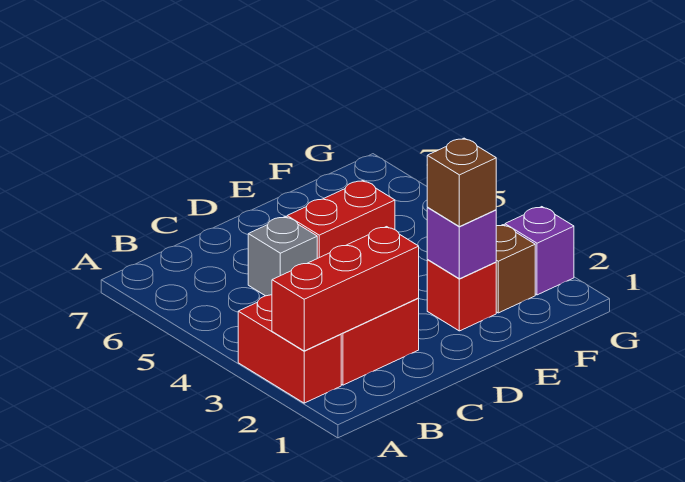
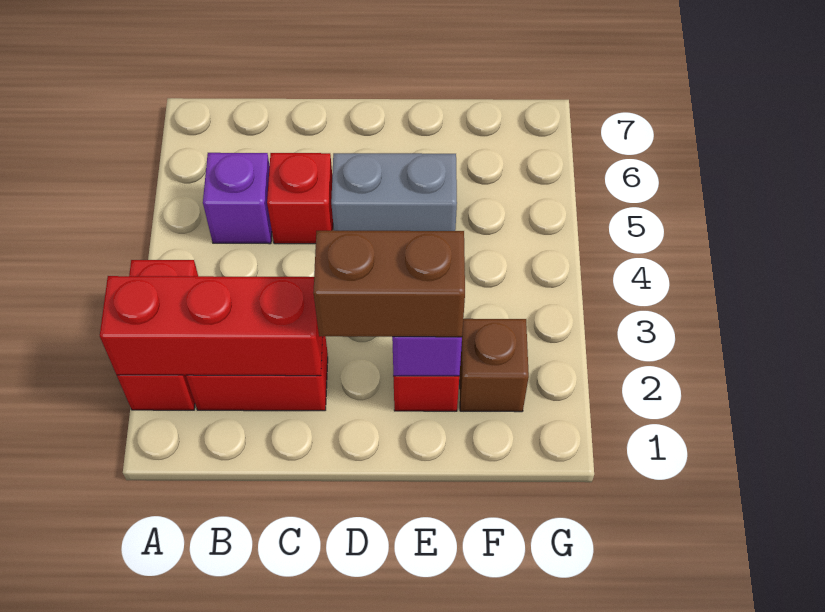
grey brick C5 level 1 -> red brick C5 level 1
red brick D5:E5 level 1 -> grey brick D5:E5 level 1
brown brick E2 level 3 -> brown brick D2:E2 level 3
purple brick G2 level 1 -> purple brick B5 level 1

